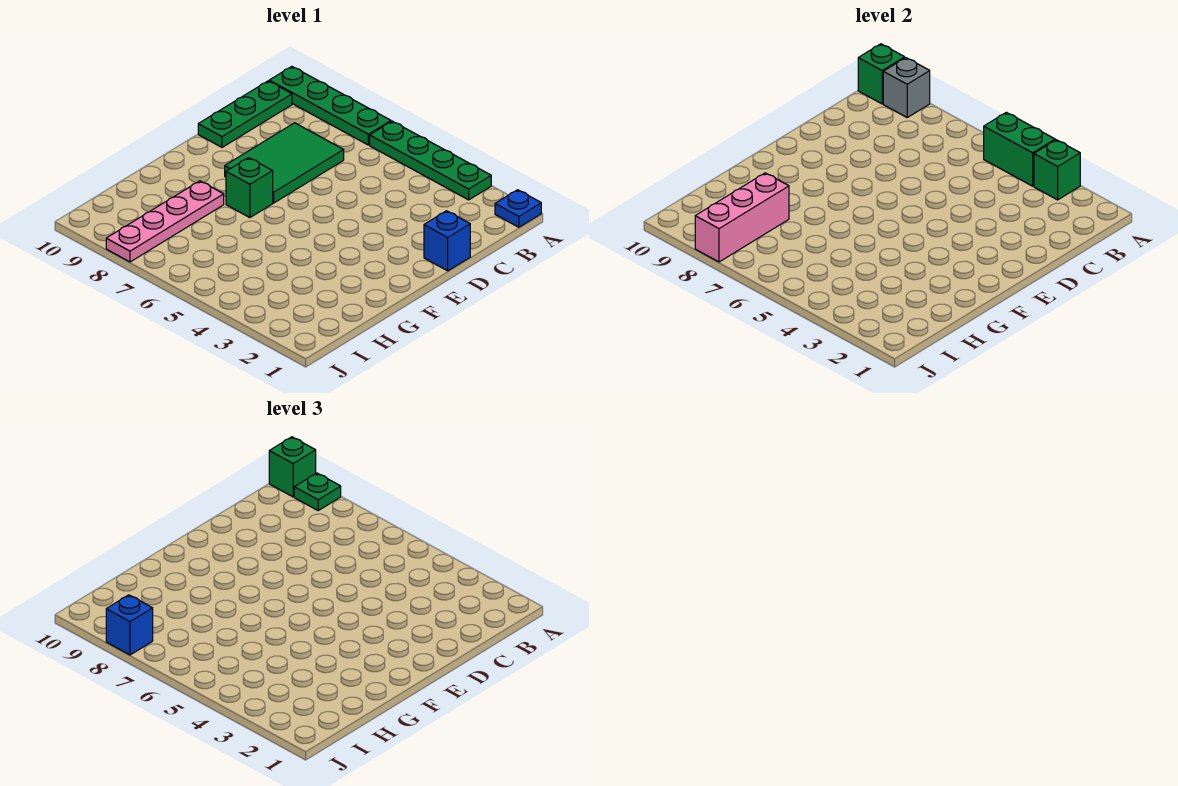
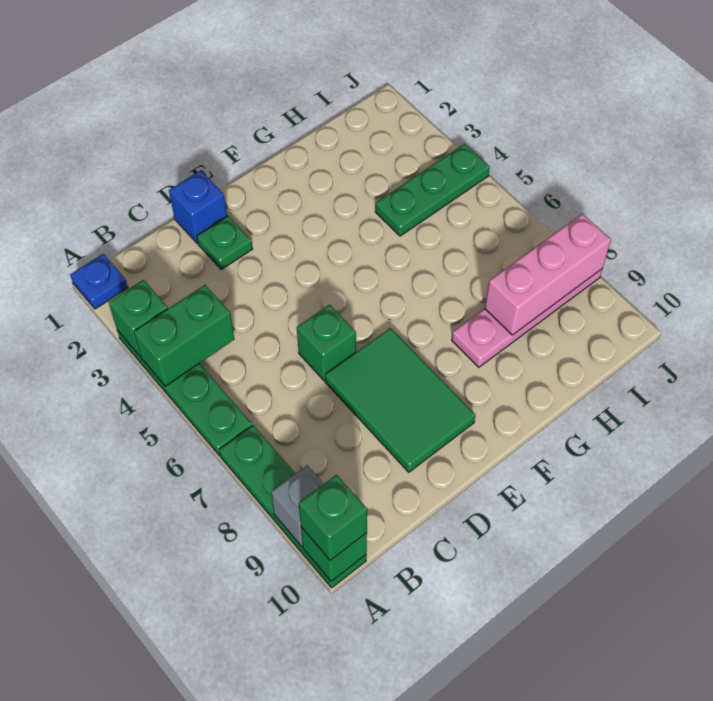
green brick A4:A5 level 2 -> green brick A4:B4 level 2
green plate A9 level 3 -> green plate D2 level 1
green plate B10:D10 level 1 -> green plate H4:J4 level 1
green tile C7:E8 level 1 -> green tile D7:E9 level 1
green brick F7 level 1 -> green brick D6 level 1
blue brick J8 level 3 -> none

